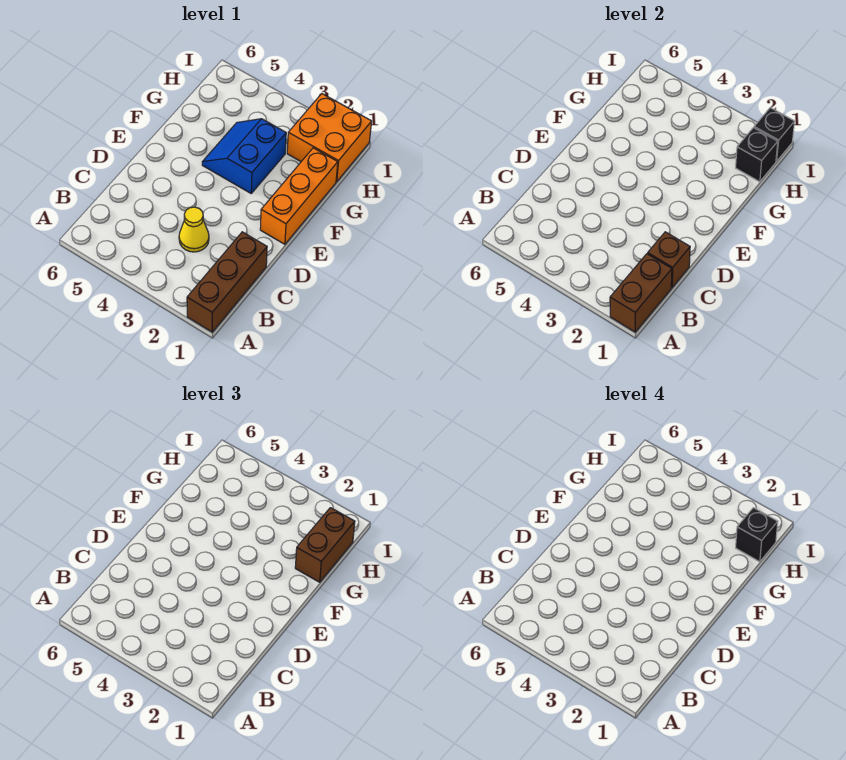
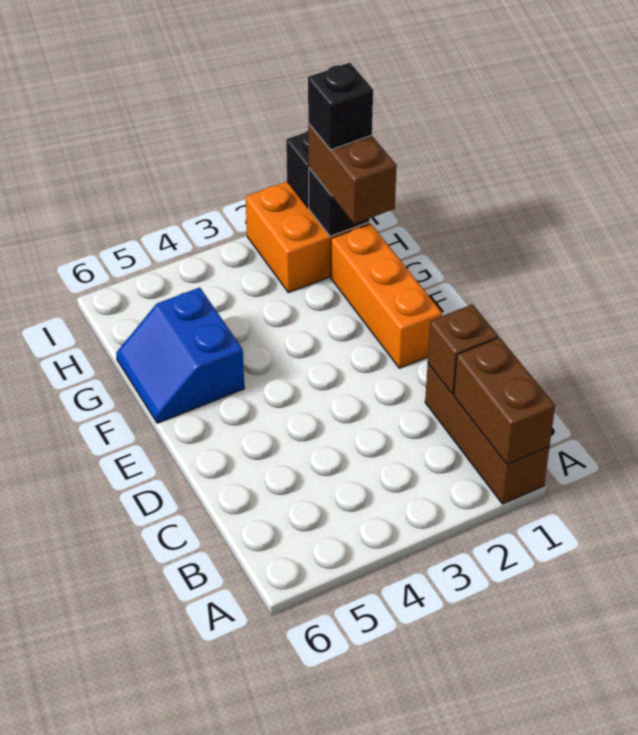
yellow cone C3 level 1 -> none
blue slope F3:G4 level 1 top 3 -> blue slope F5:G6 level 1 top 5

